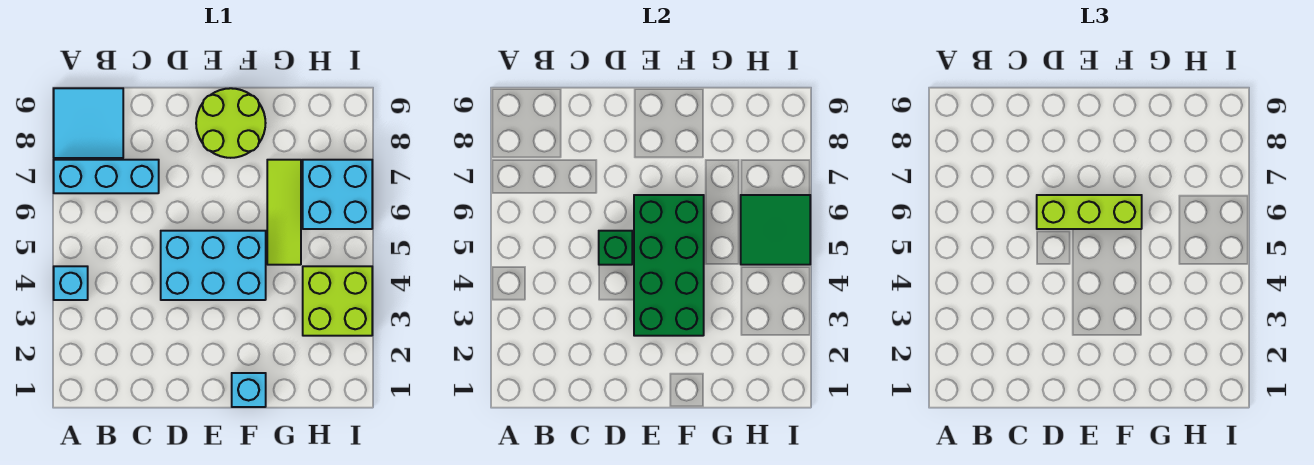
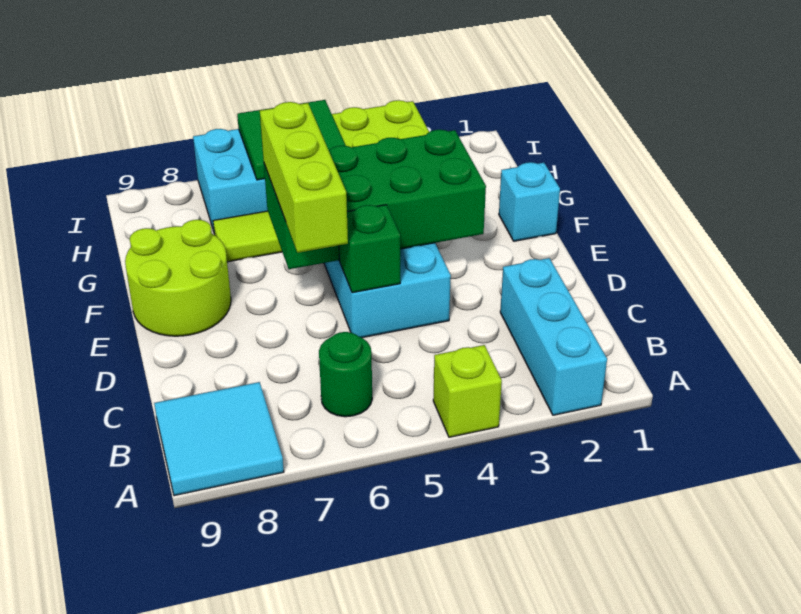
cyan brick A4 level 1 -> lime brick A4 level 1
cyan brick A7:C7 level 1 -> cyan brick A2:C2 level 1
none -> green round brick B6 level 1

